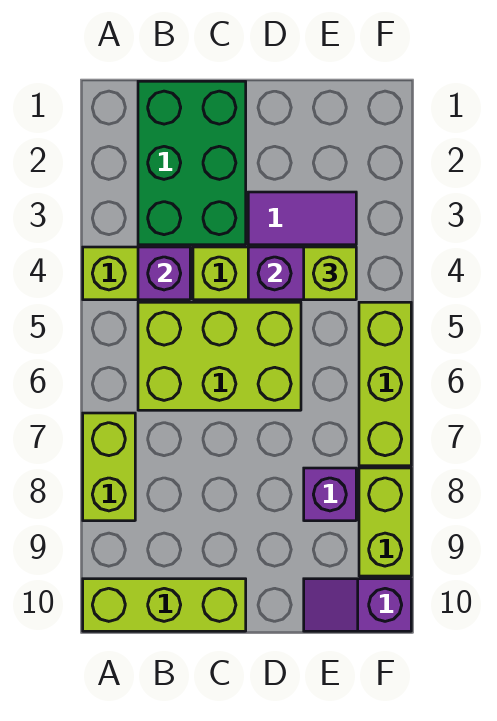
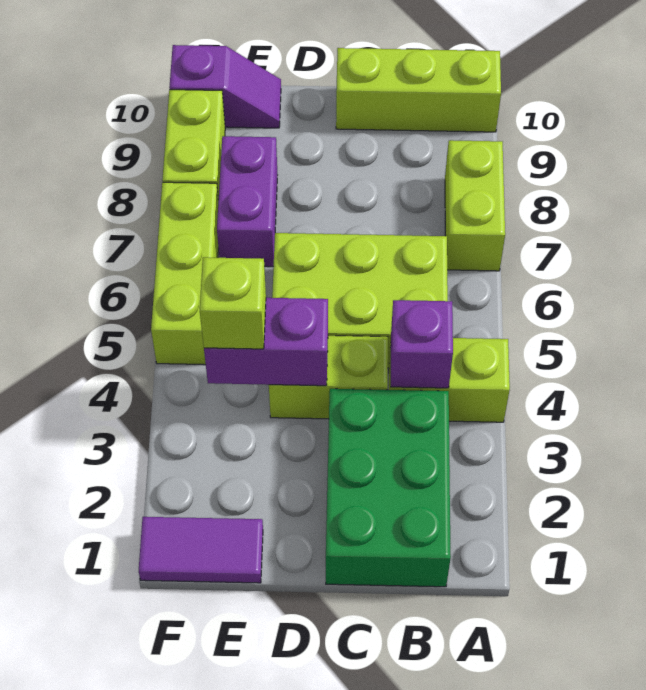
purple tile D3:E3 level 1 -> purple tile E1:F1 level 1
purple brick E8 level 1 -> purple brick E7:E8 level 1

